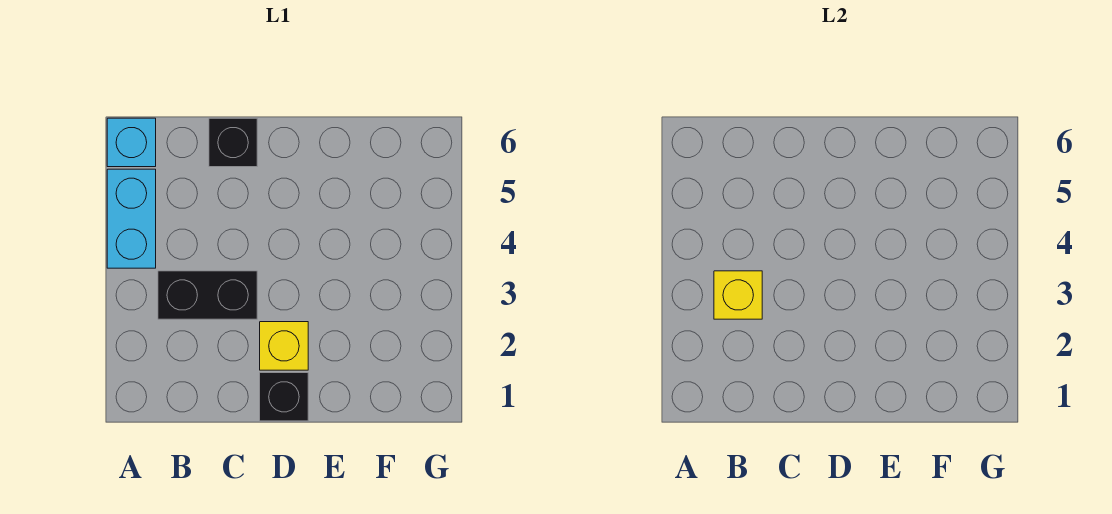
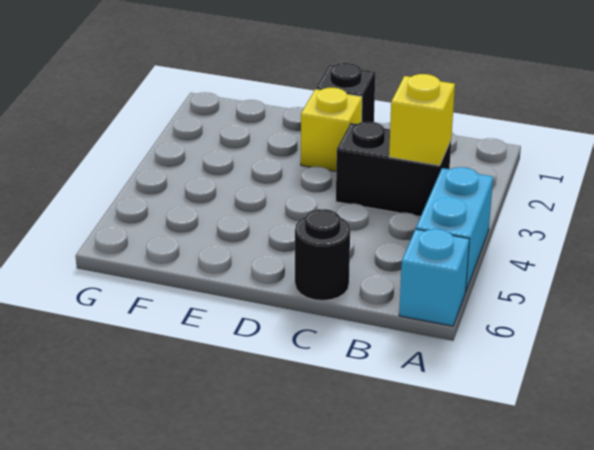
black brick C6 level 1 -> black round brick C6 level 1

